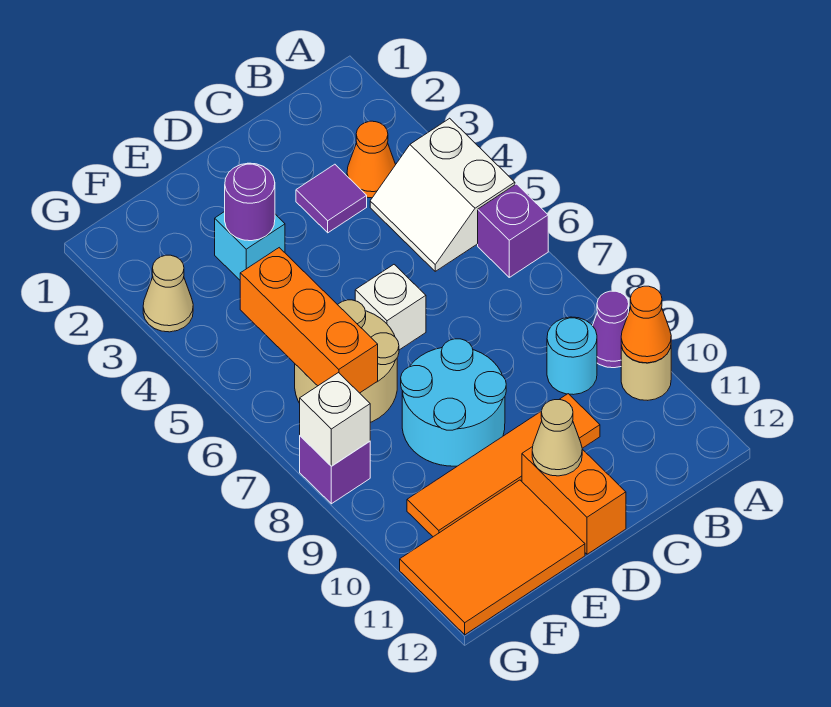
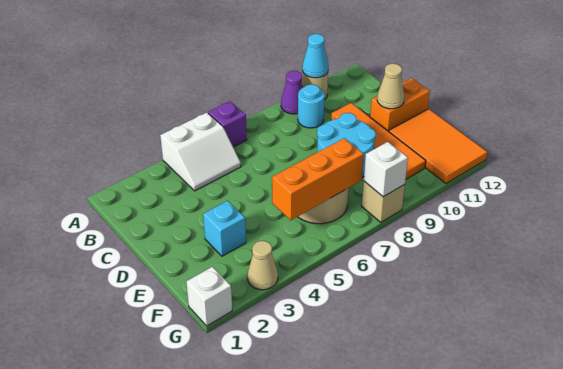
orange cone A10 level 2 -> cyan cone A10 level 2
orange cone B3 level 1 -> none
purple tile C3 level 1 -> none
white brick D6 level 1 -> white brick G1 level 1
purple round brick E3 level 2 -> none
purple brick G8 level 1 -> tan brick G8 level 1

